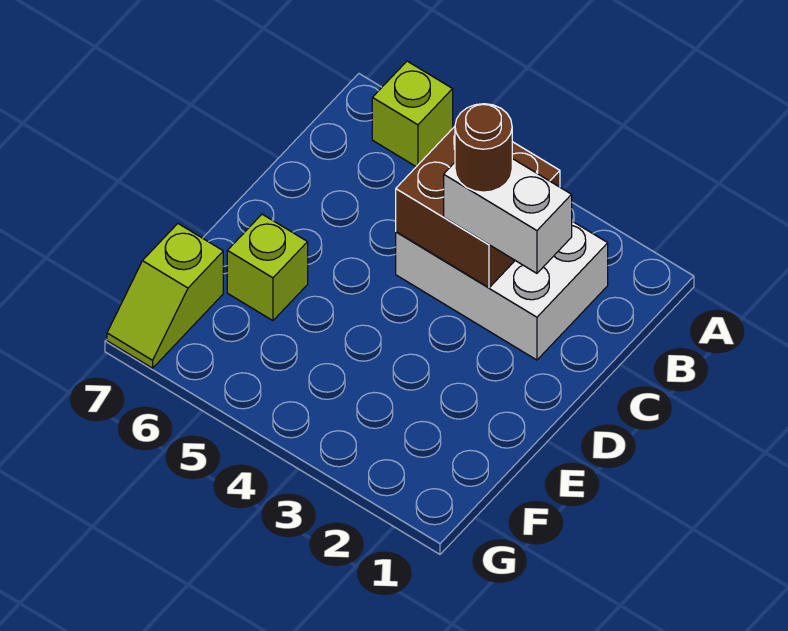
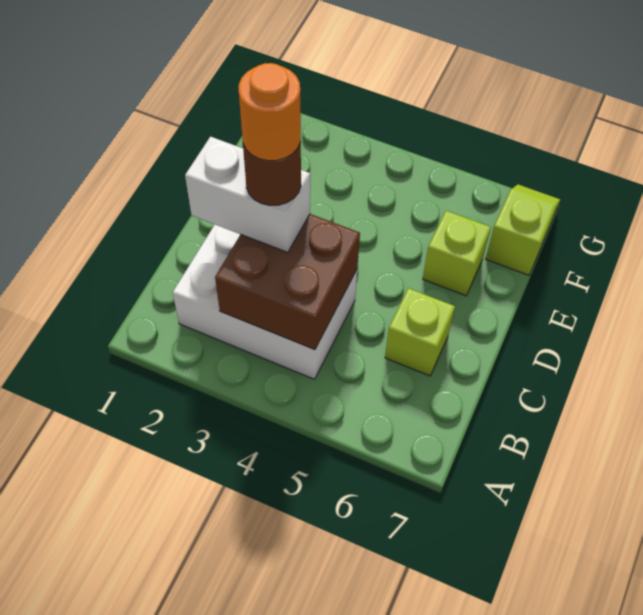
lime brick A6 level 1 -> lime brick C6 level 1
none -> orange round brick C3 level 5

